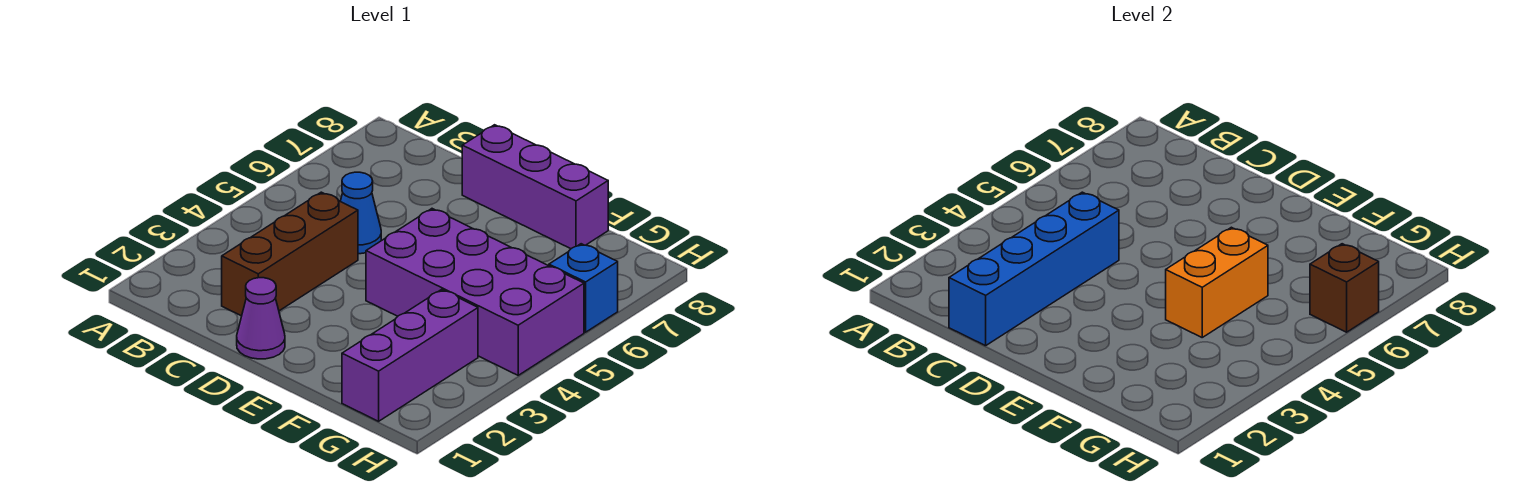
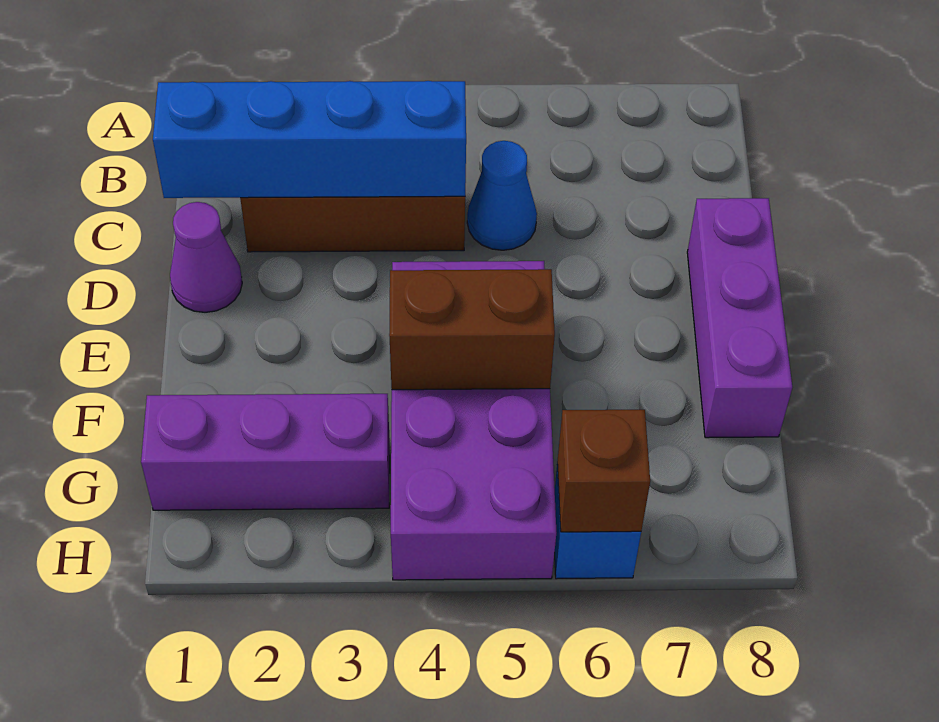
orange brick F4:F5 level 2 -> brown brick F4:F5 level 2

